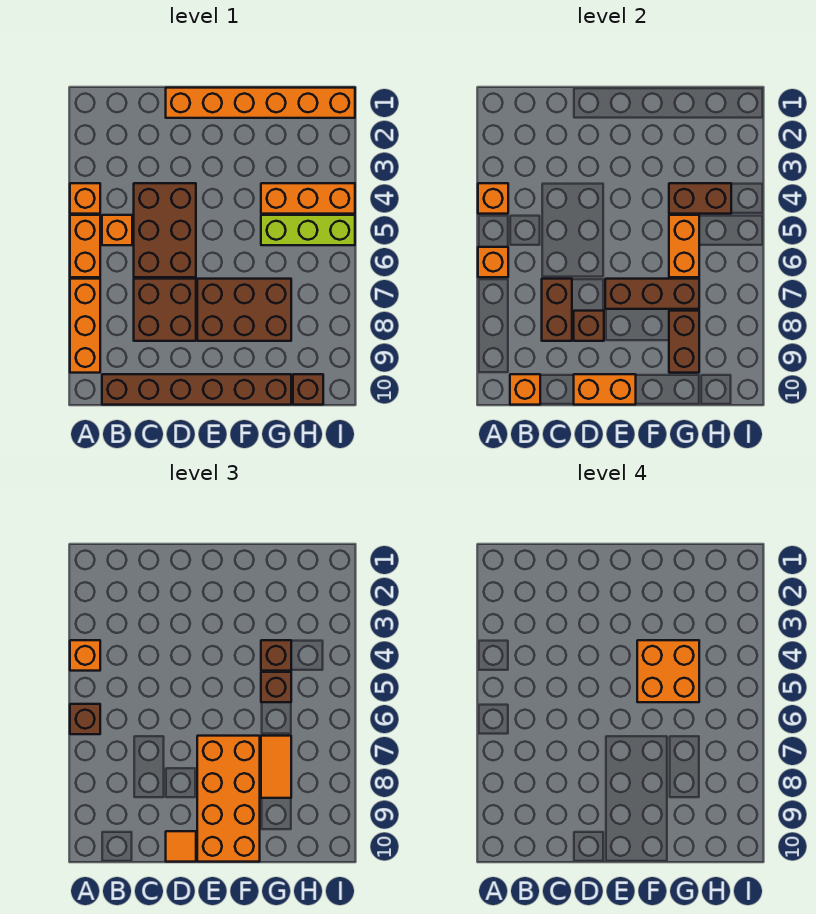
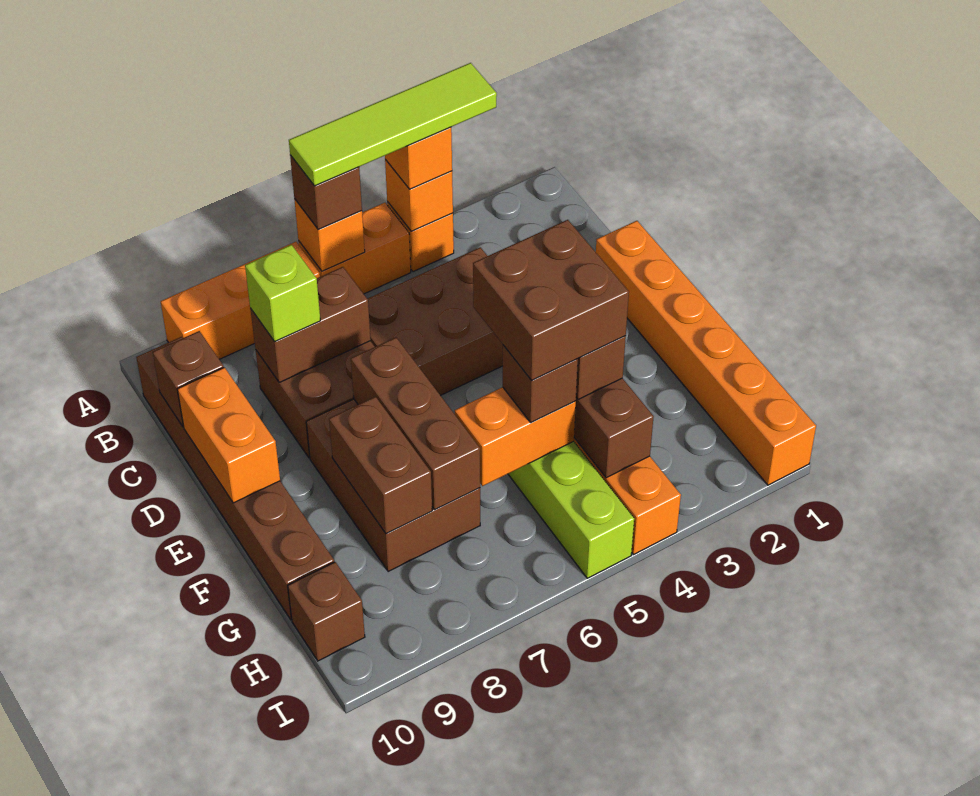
none -> lime tile A3:A6 level 4
orange brick B5 level 1 -> none
orange brick B10 level 2 -> none
none -> lime brick C8 level 3
brown brick D8 level 2 -> brown brick C10 level 2
orange tile D10 level 3 -> none
orange brick E7:F10 level 3 -> none
orange brick F4:G5 level 4 -> brown brick F4:G5 level 4
orange tile G7:G8 level 3 -> none
brown brick G8:G9 level 2 -> brown brick F8:G8 level 2

